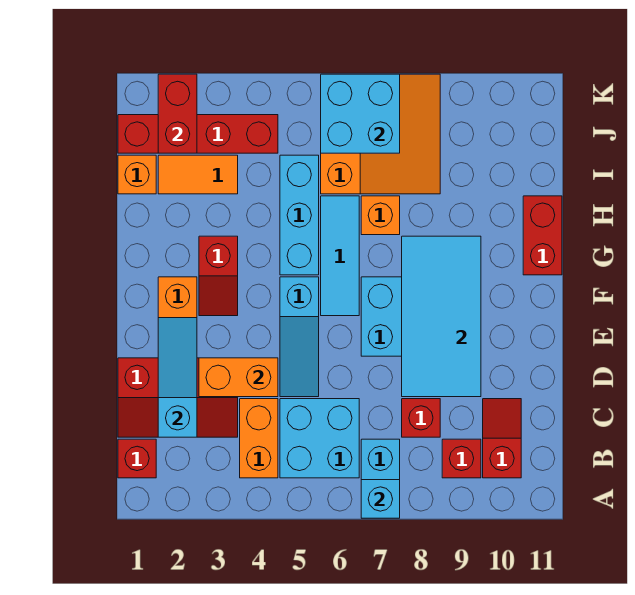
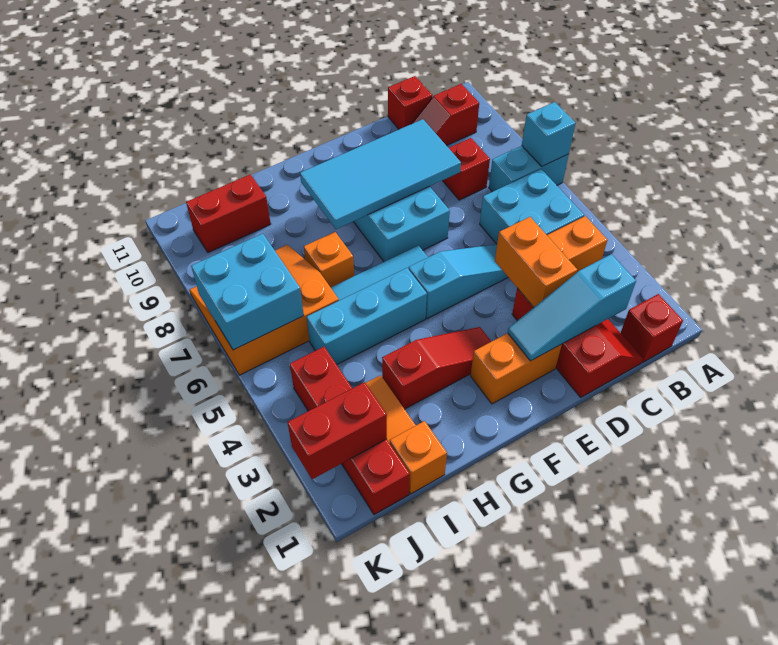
red brick B9 level 1 -> red brick C11 level 1
red slope F3:G3 level 1 top G -> red slope F3:H3 level 1 top H
red brick G11:H11 level 1 -> red brick I10:J10 level 1

